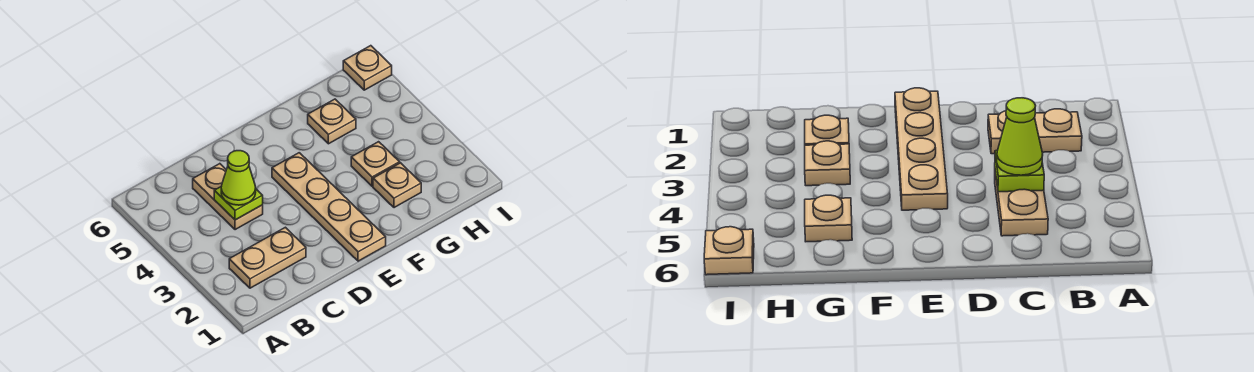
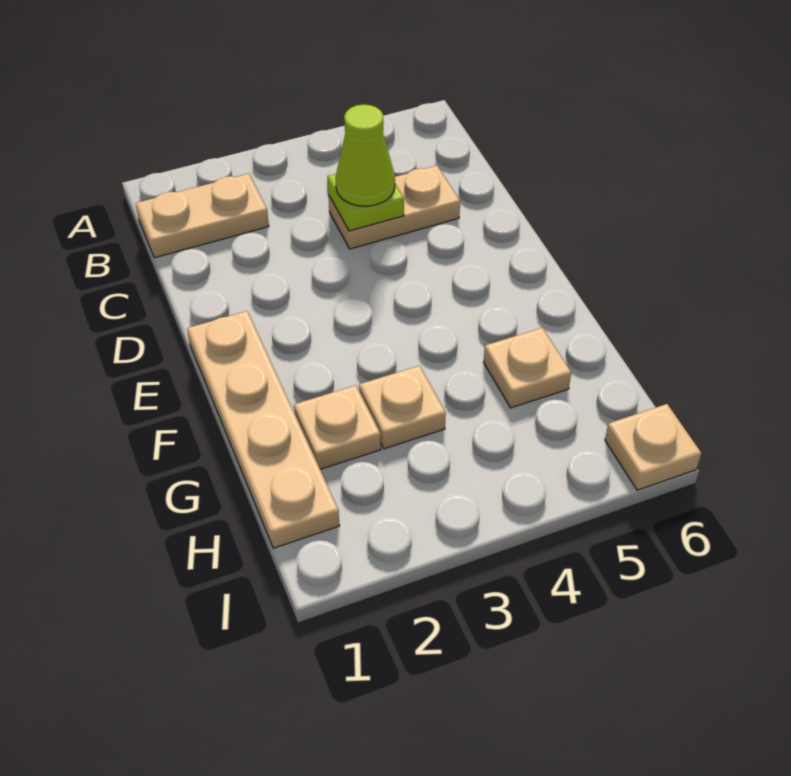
tan plate B2:C2 level 1 -> tan plate B1:B2 level 1
tan plate E1:E4 level 1 -> tan plate E1:H1 level 1

